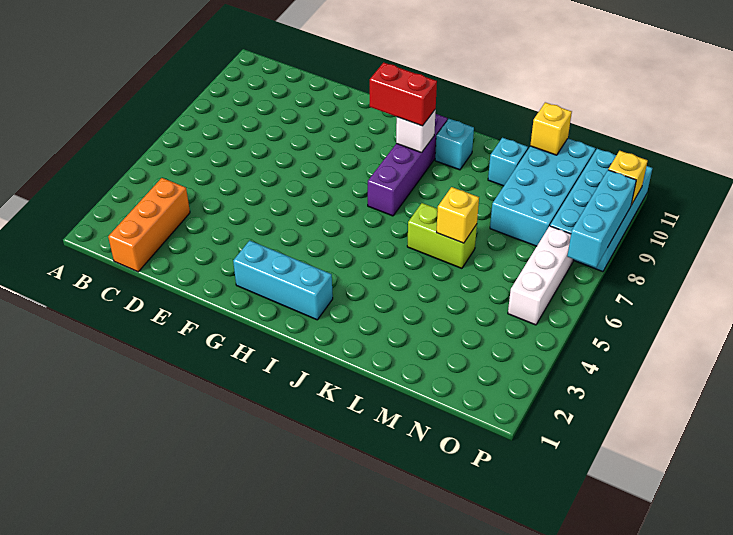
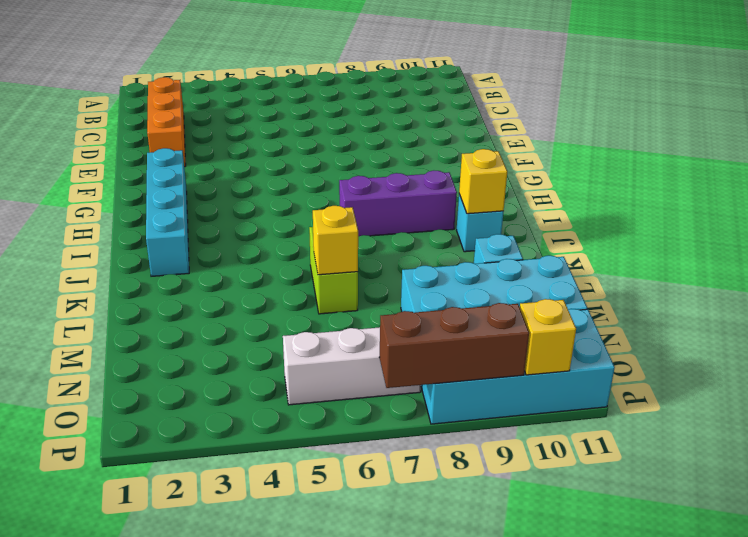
orange brick C1:C3 level 1 -> orange brick C2:E2 level 1
cyan brick G2:I2 level 1 -> cyan brick G2:J2 level 1
red brick H9:I9 level 3 -> none
purple brick I7:I10 level 1 -> purple brick I7:I9 level 1
white brick I9 level 2 -> none
yellow brick M11 level 2 -> yellow brick J10 level 2
cyan brick P7:P9 level 2 -> brown brick P7:P9 level 2

